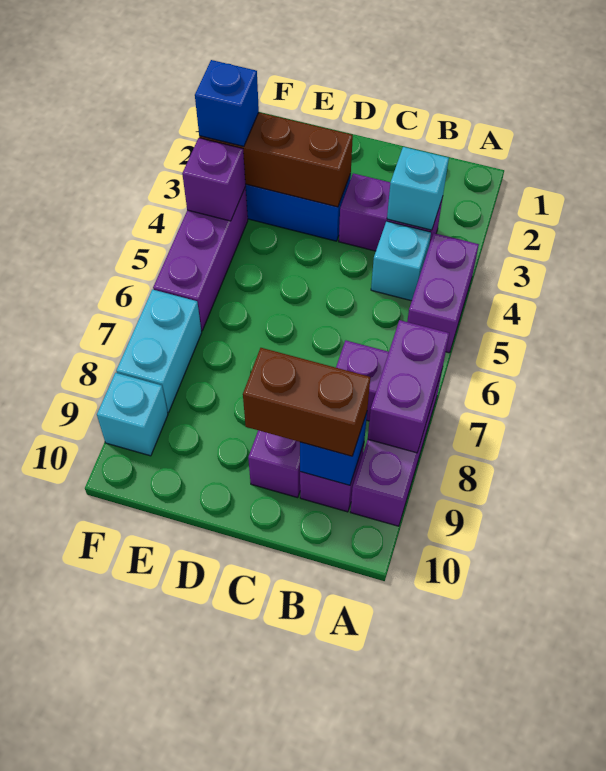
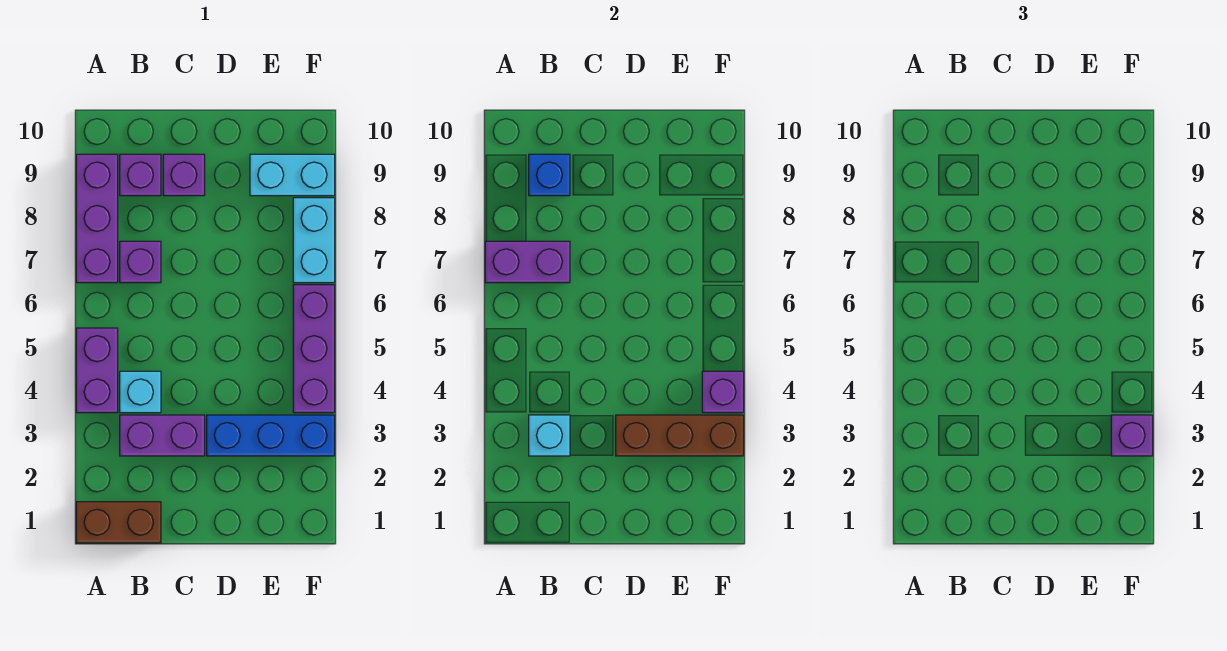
purple brick A7:A8 level 2 -> purple brick A7:B7 level 2
brown brick B9:C9 level 3 -> brown brick A1:B1 level 1
blue brick F3 level 3 -> purple brick F3 level 3
cyan brick F9 level 1 -> cyan brick E9:F9 level 1

